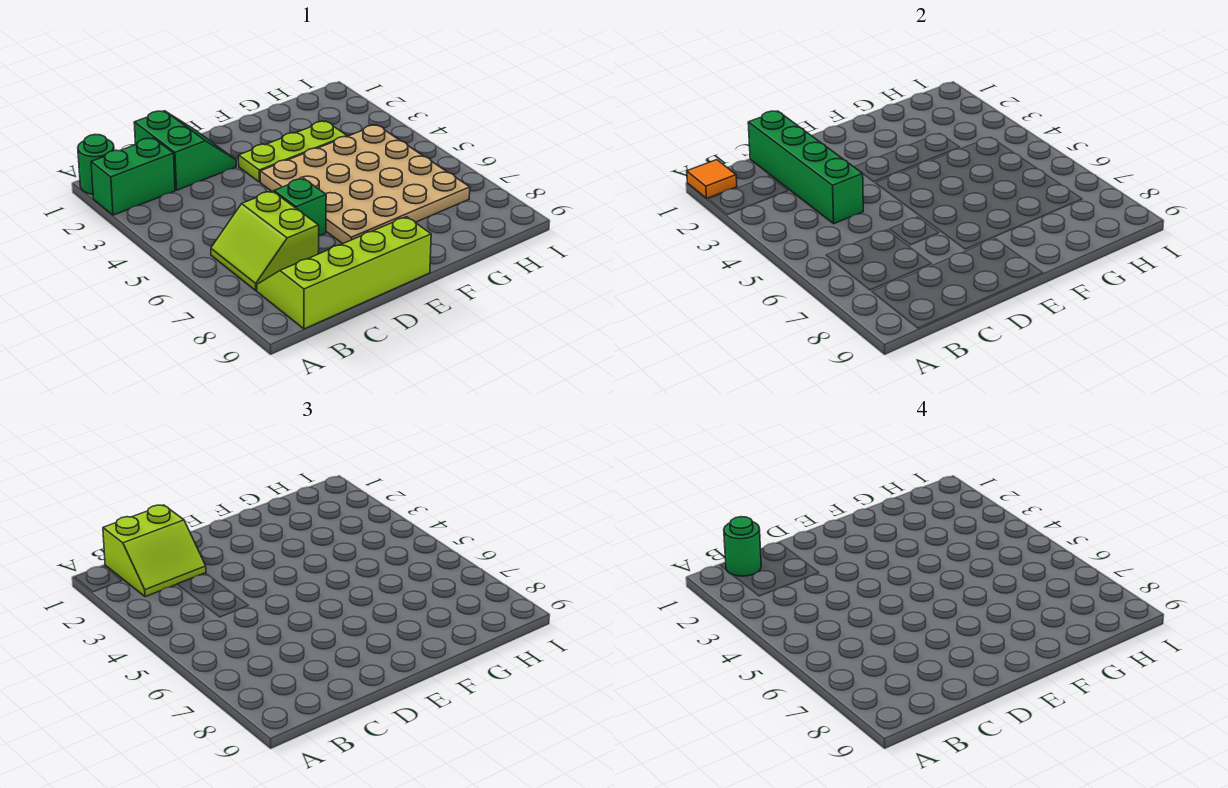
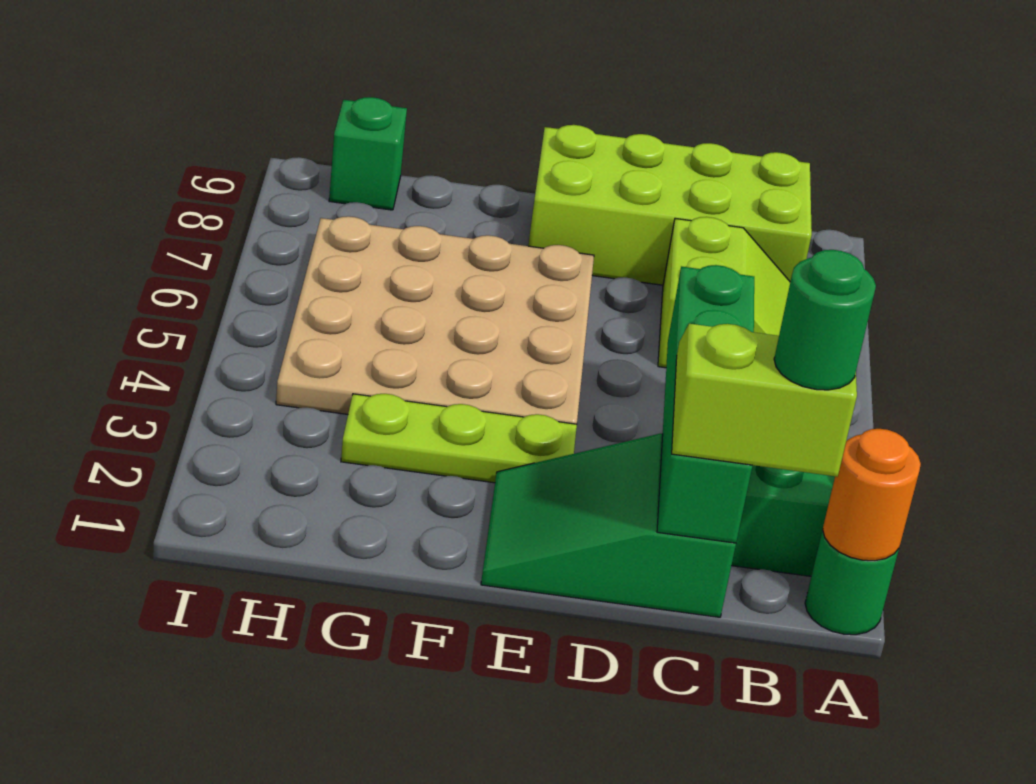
orange tile A1 level 2 -> orange round brick A1 level 2
lime slope B8:E9 level 1 top 9 -> lime brick B8:E9 level 1
green slope C1:D2 level 1 top C -> green slope C1:E2 level 1 top C
green brick D6 level 1 -> green brick H9 level 1

